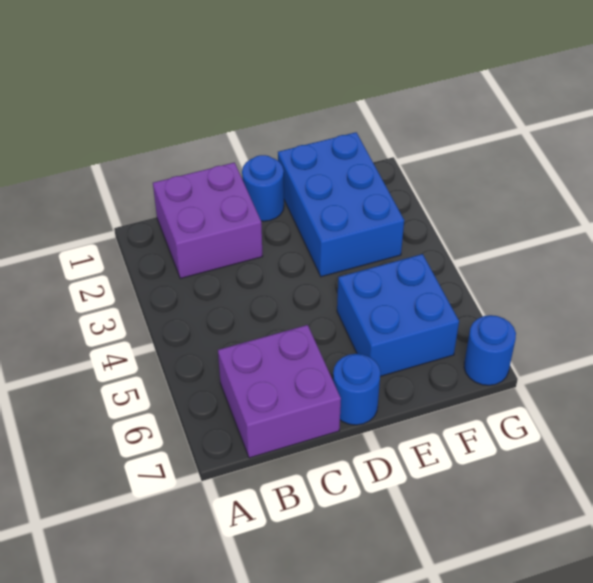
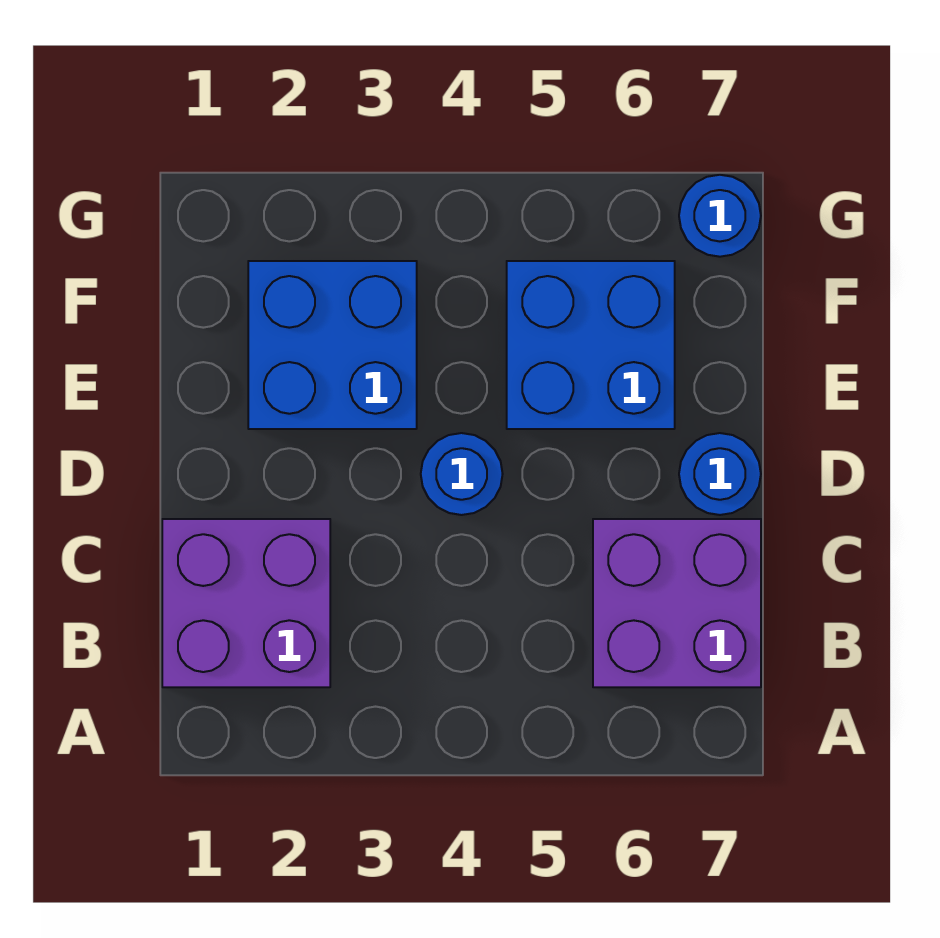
blue round brick D1 level 1 -> blue round brick D4 level 1
blue brick E1:F3 level 1 -> blue brick E2:F3 level 1

